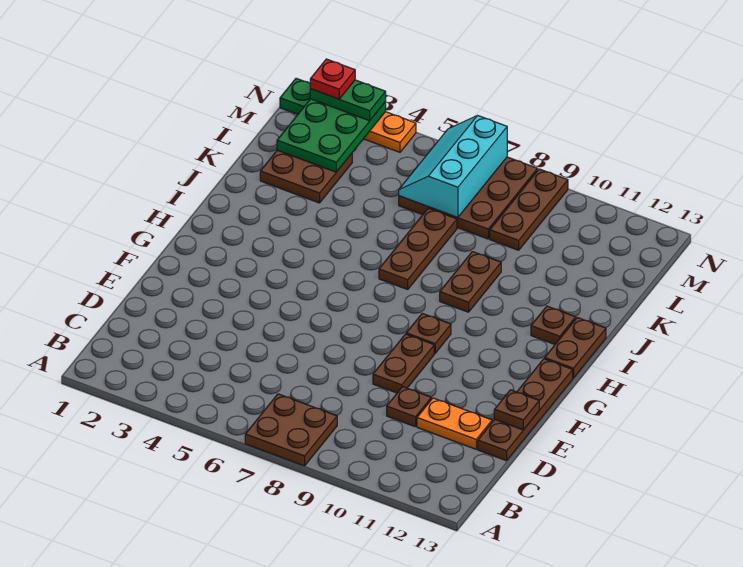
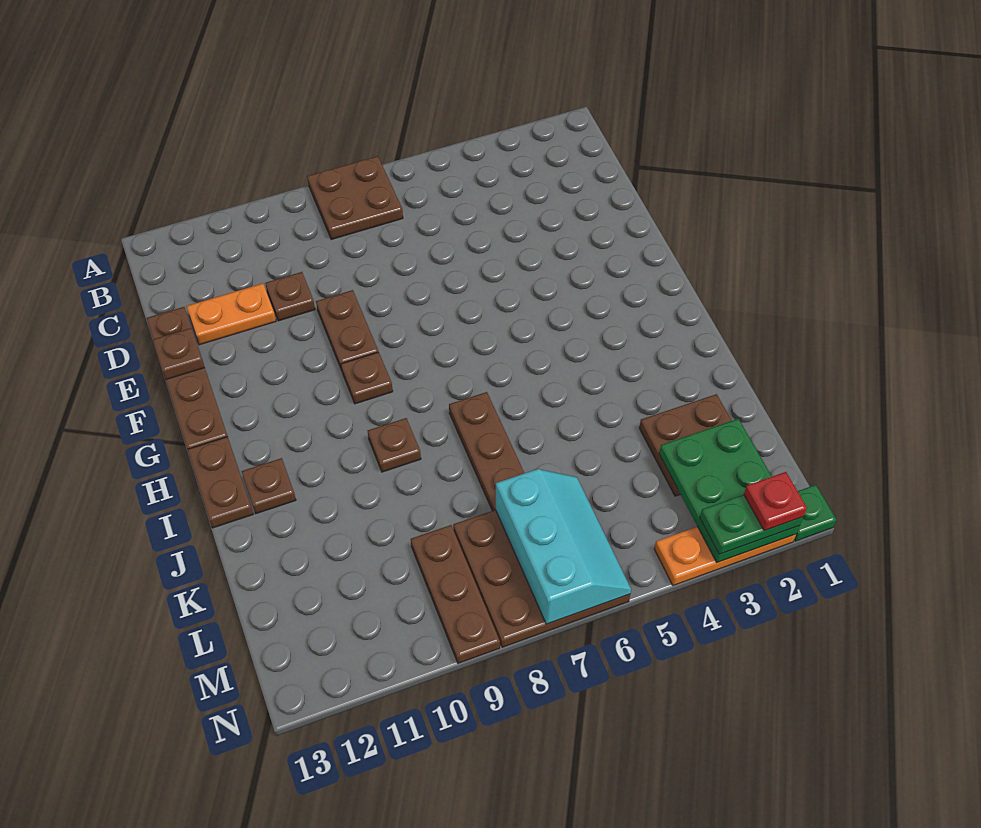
brown plate I9:J9 level 1 -> brown plate I9 level 1

